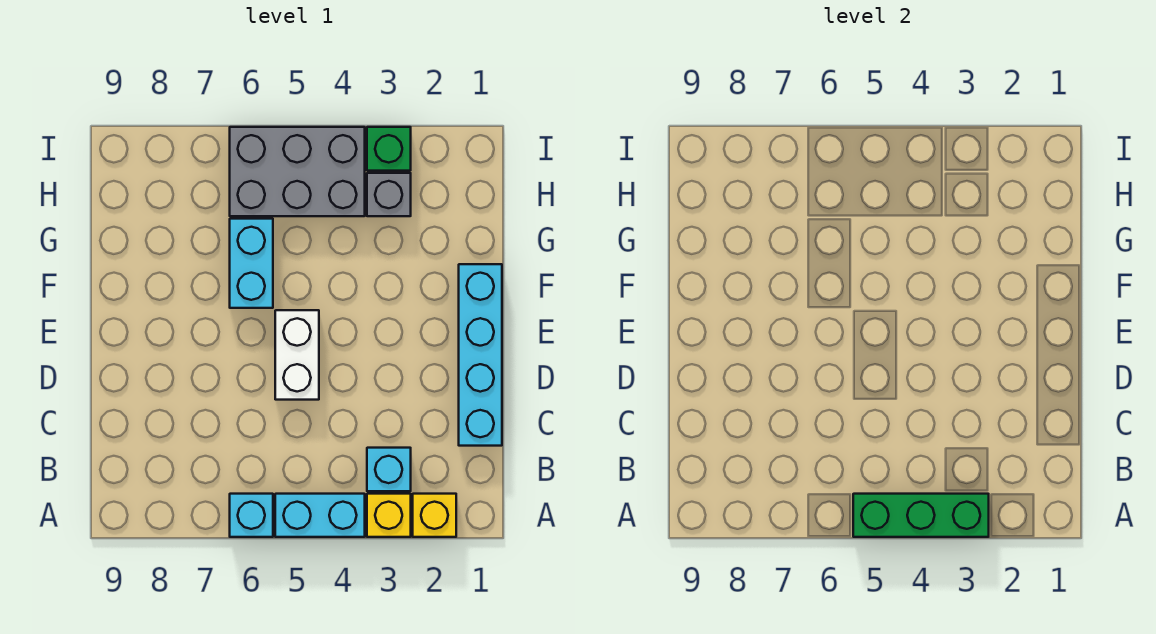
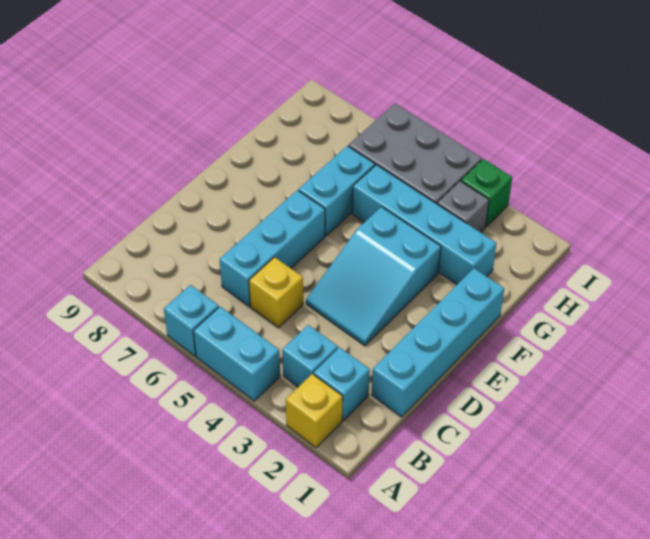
yellow brick A3 level 1 -> yellow brick C5 level 1
green brick A3:A5 level 2 -> none
none -> cyan brick B2 level 1
none -> cyan brick C6:E6 level 1
none -> cyan slope D3:F4 level 1 top F
white brick D5:E5 level 1 -> none
none -> cyan brick G2:G5 level 1

